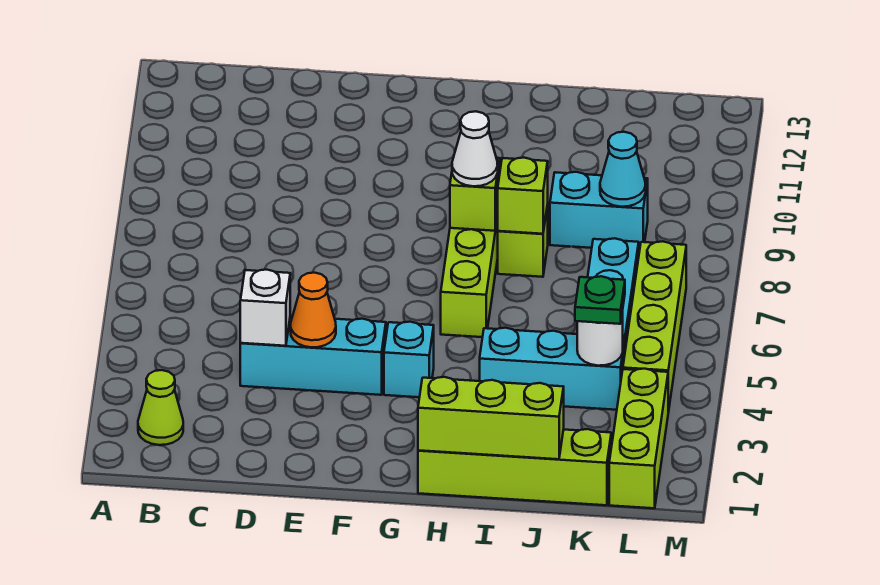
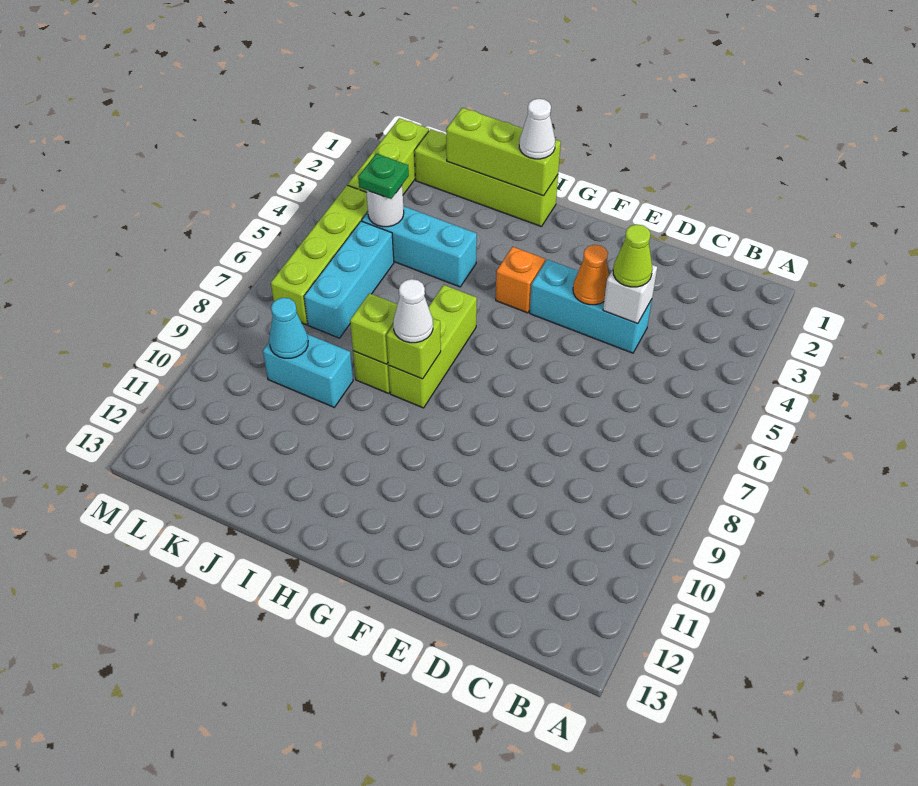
lime cone B2 level 1 -> lime cone D4 level 3
cyan brick G4 level 1 -> orange brick G4 level 1
none -> white cone H1 level 3

